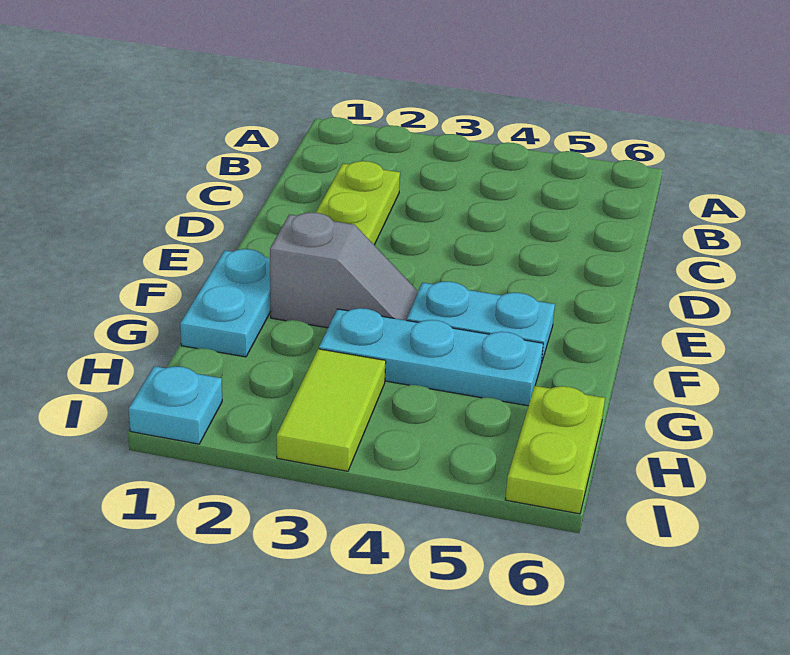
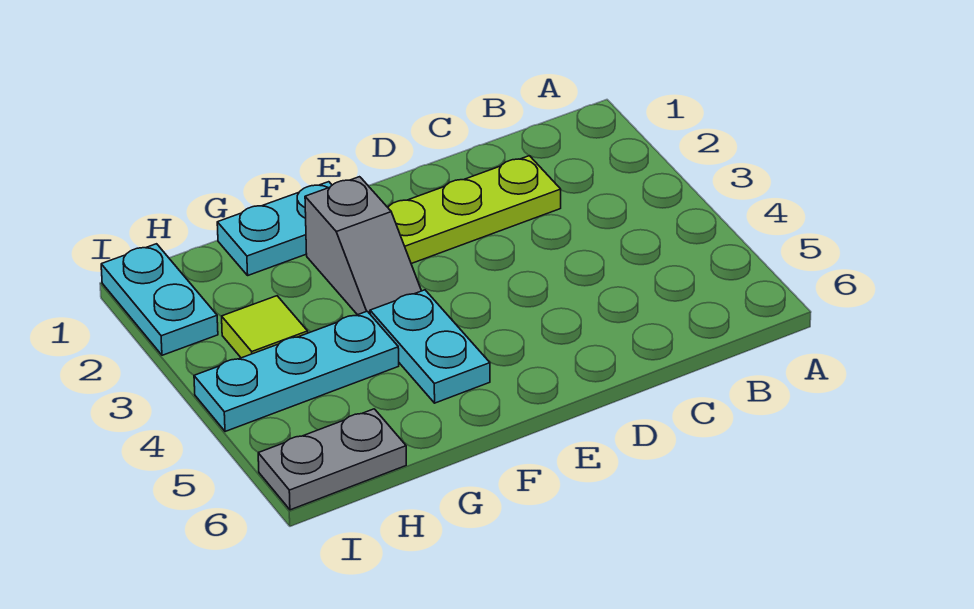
cyan plate G3:G5 level 1 -> cyan plate G4:I4 level 1
lime tile H3:I3 level 1 -> lime tile H3 level 1
lime plate H6:I6 level 1 -> grey plate H6:I6 level 1
cyan plate I1 level 1 -> cyan plate I1:I2 level 1

